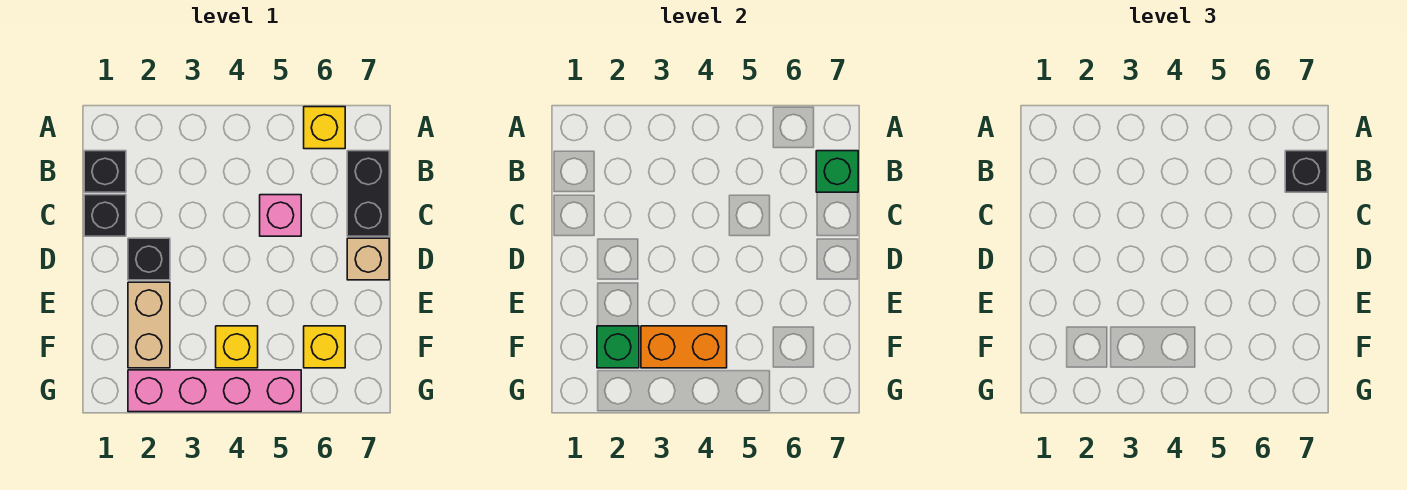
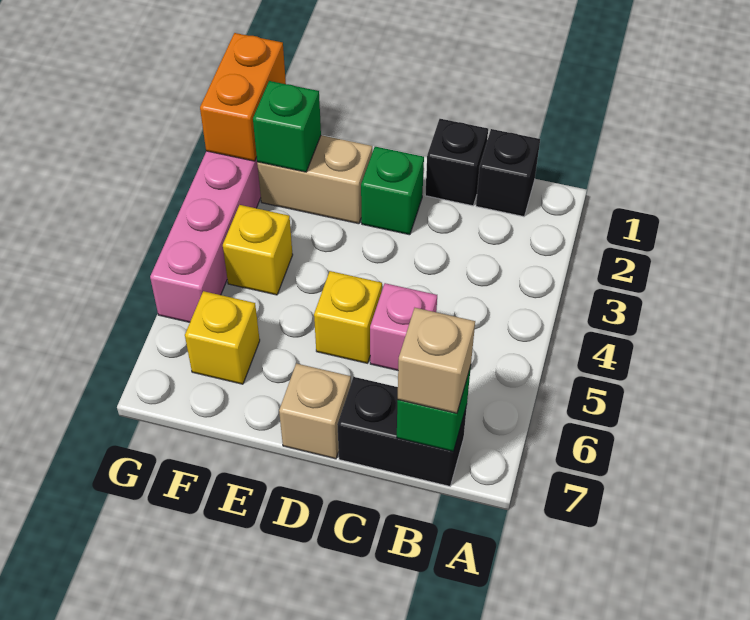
yellow brick A6 level 1 -> yellow brick D5 level 1
black brick B7 level 3 -> tan brick B7 level 3
black brick D2 level 1 -> green brick D2 level 1
orange brick F3:F4 level 2 -> orange brick G1:G2 level 2

